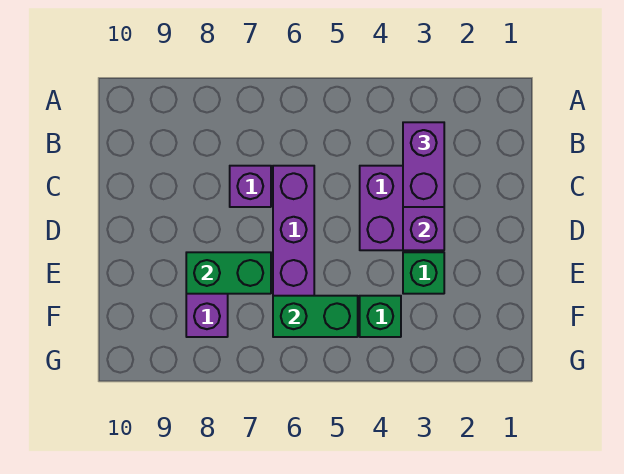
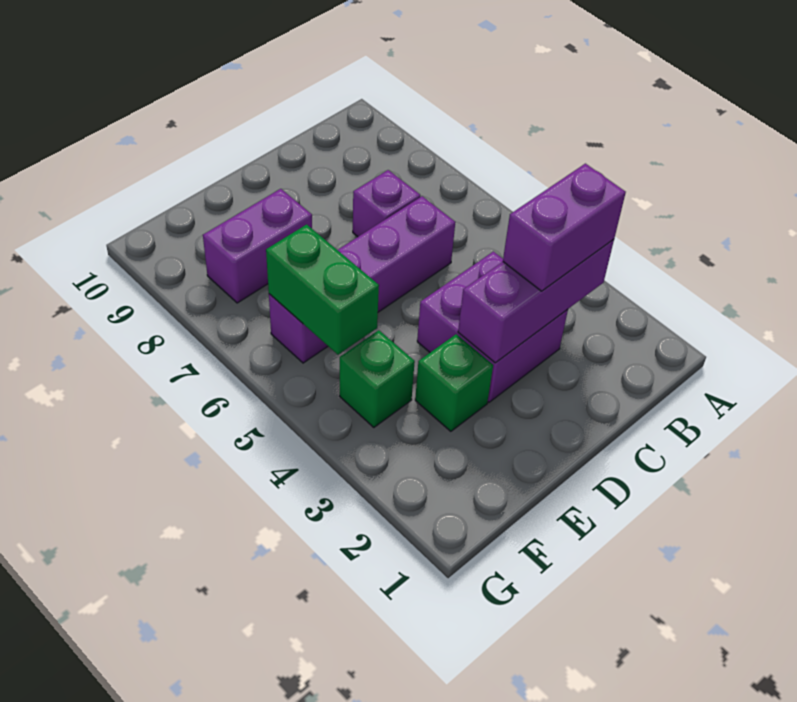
green brick E7:E8 level 2 -> none

